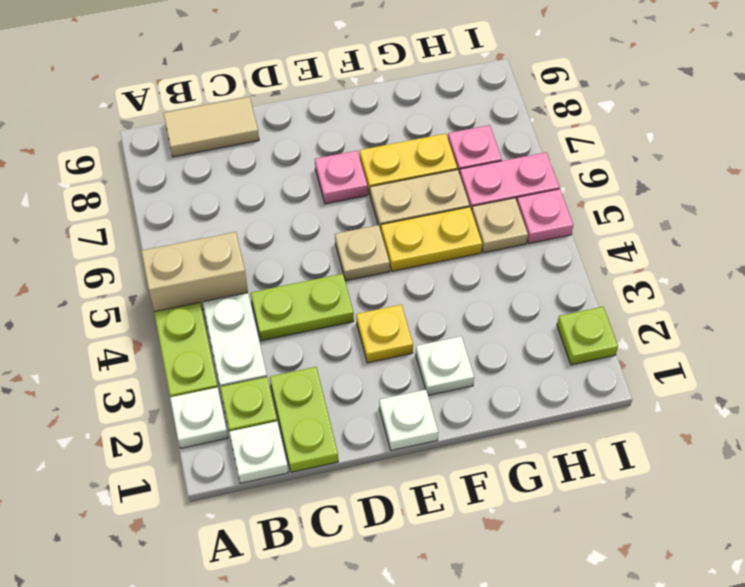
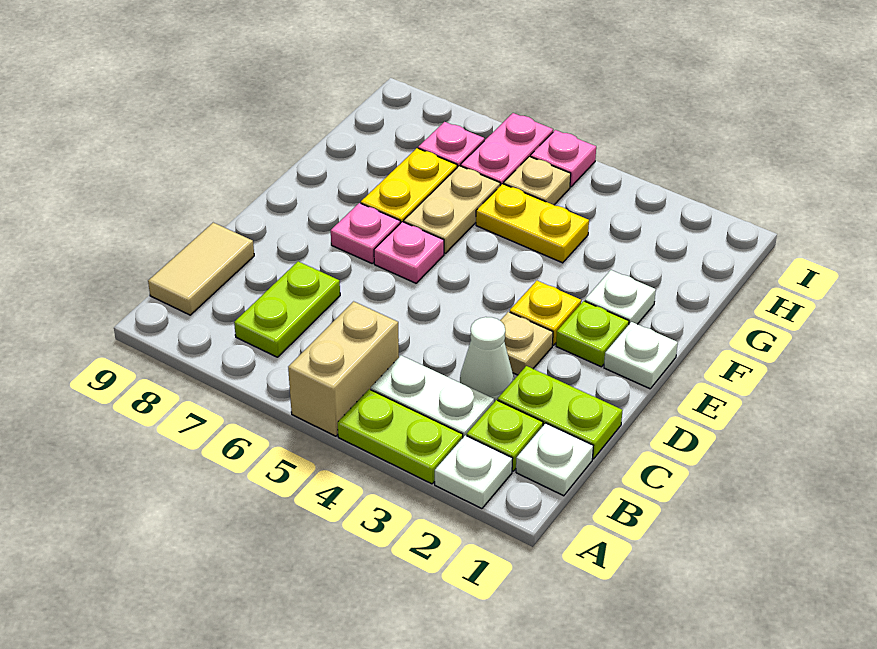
none -> white cone C3 level 1
lime plate C4:D4 level 1 -> lime plate B7:C7 level 1
tan plate E5 level 1 -> tan plate D3 level 1
none -> pink plate E6 level 1
yellow plate F5:G5 level 1 -> yellow plate G4:G5 level 1
lime plate I2 level 1 -> lime plate E2 level 1

